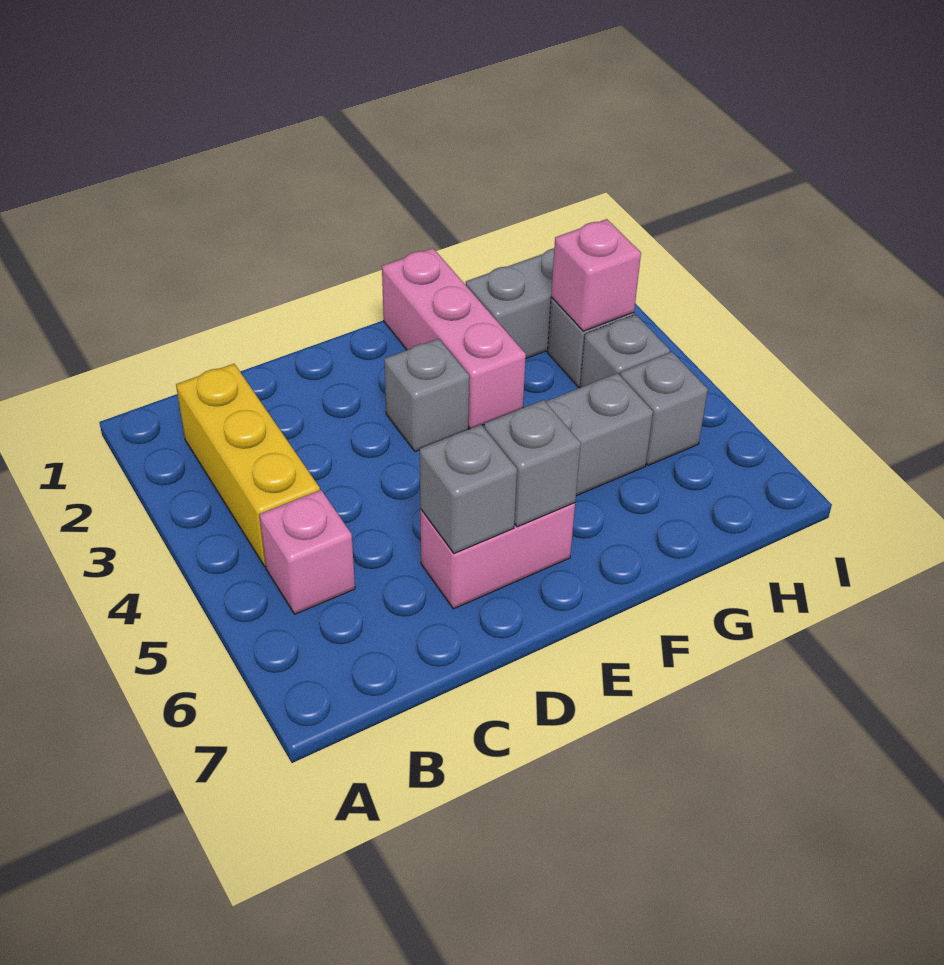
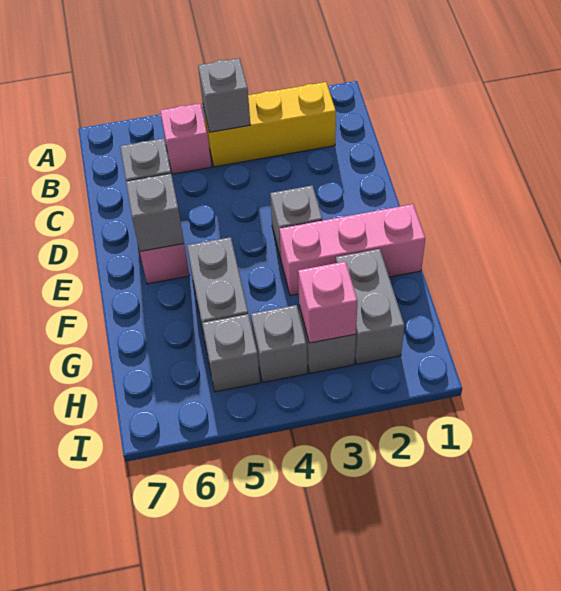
none -> grey brick B4 level 2

